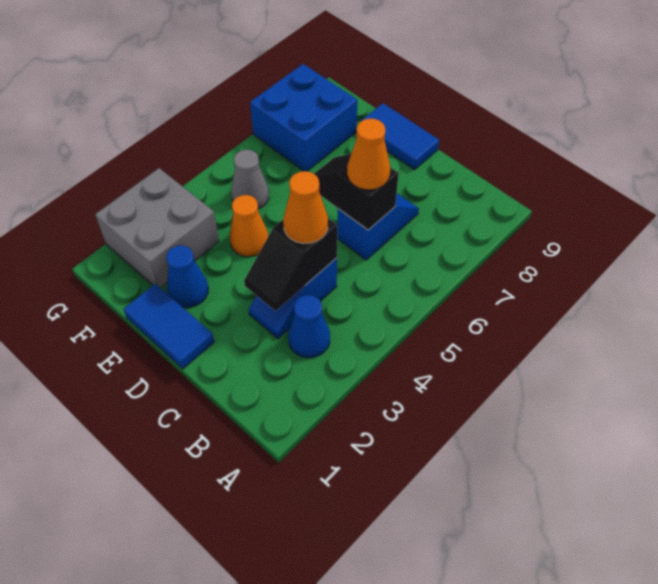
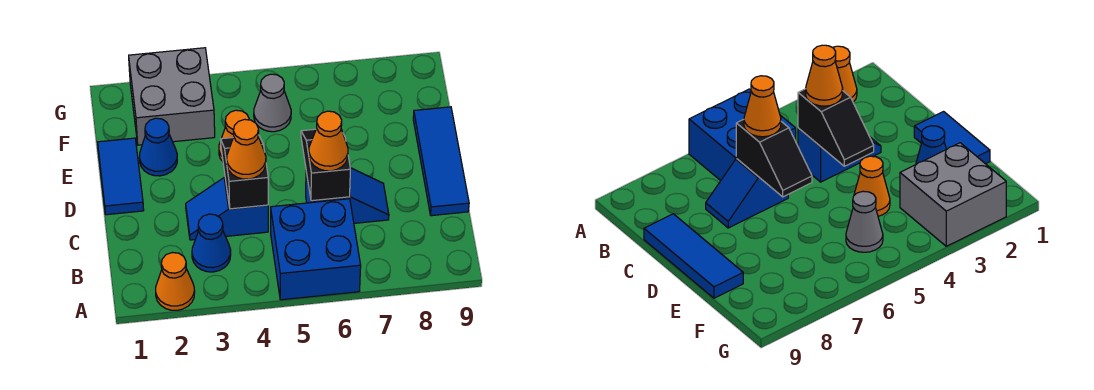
none -> orange cone A2 level 1
black slope C3:C4 level 2 top 4 -> black slope C4:D4 level 2 top C
blue tile D9:E9 level 1 -> blue tile C9:E9 level 1
blue brick F7:G8 level 1 -> blue brick A5:B6 level 1

